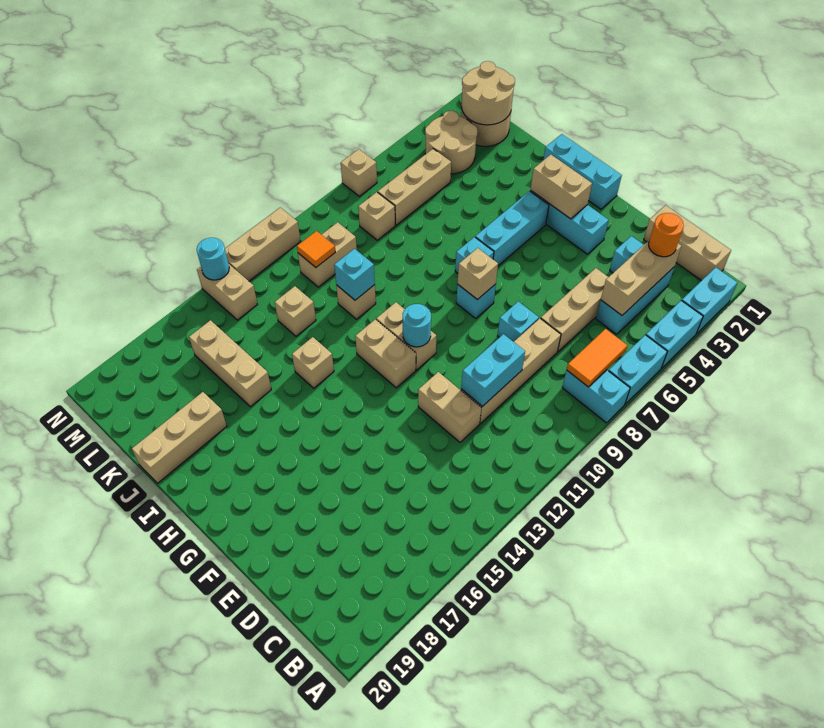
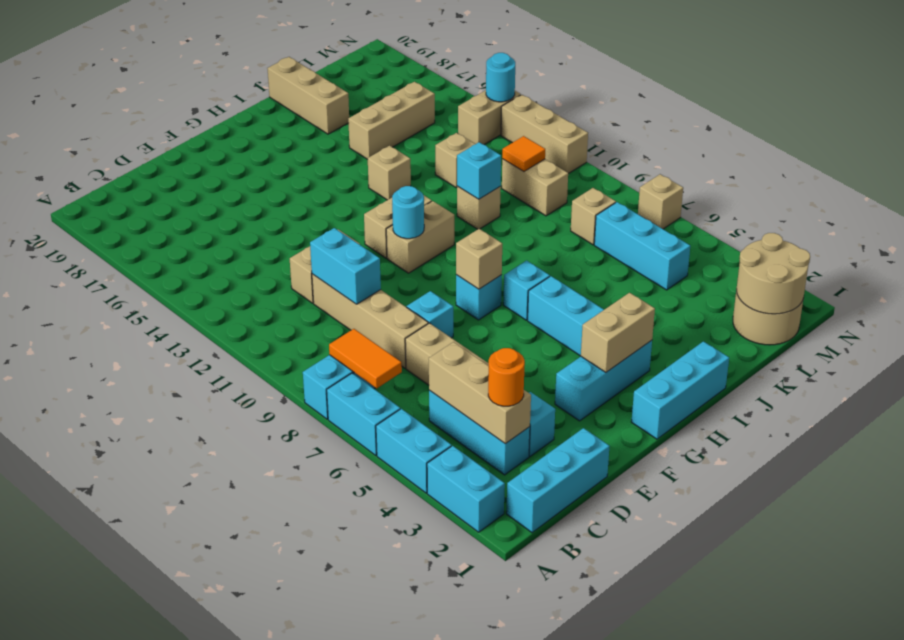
tan brick B1:D1 level 1 -> cyan brick B1:D1 level 1
tan round brick L3:M4 level 1 -> none
tan brick L5:L7 level 1 -> cyan brick L5:L7 level 1

